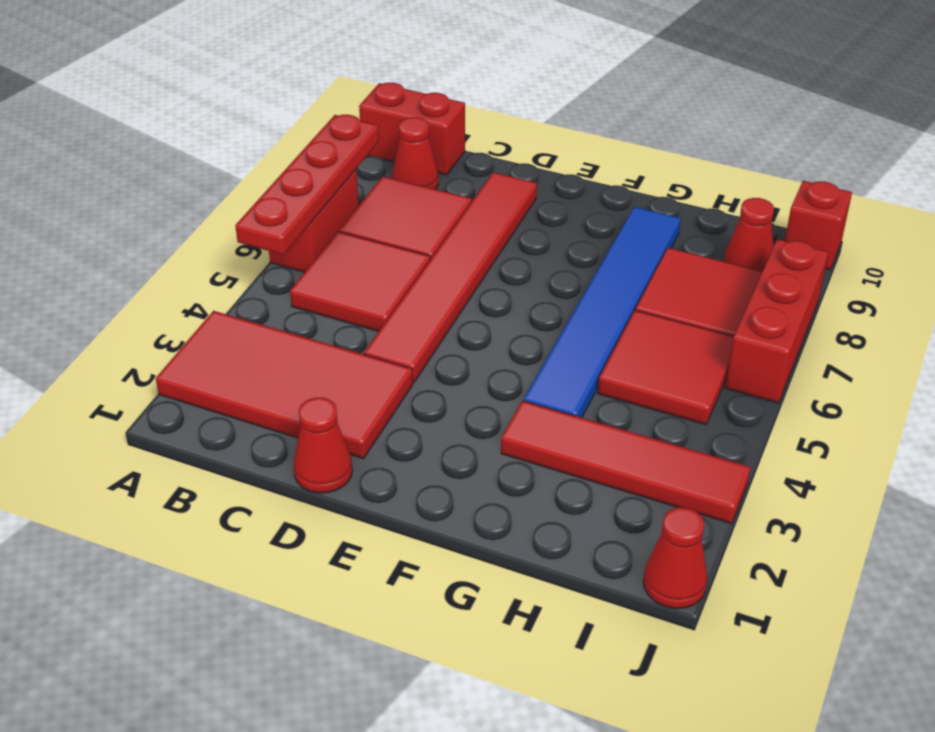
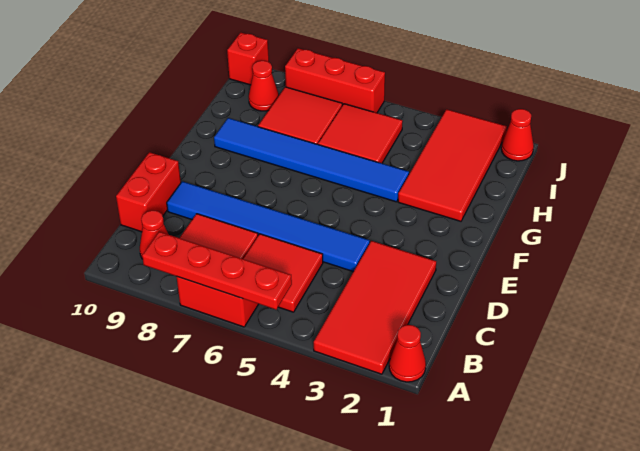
red brick A10:B10 level 1 -> red brick C10:D10 level 1
red cone D1 level 1 -> red cone A1 level 1
red tile D4:D9 level 1 -> blue tile D4:D9 level 1
red tile G3:J3 level 1 -> red tile G2:J3 level 1

